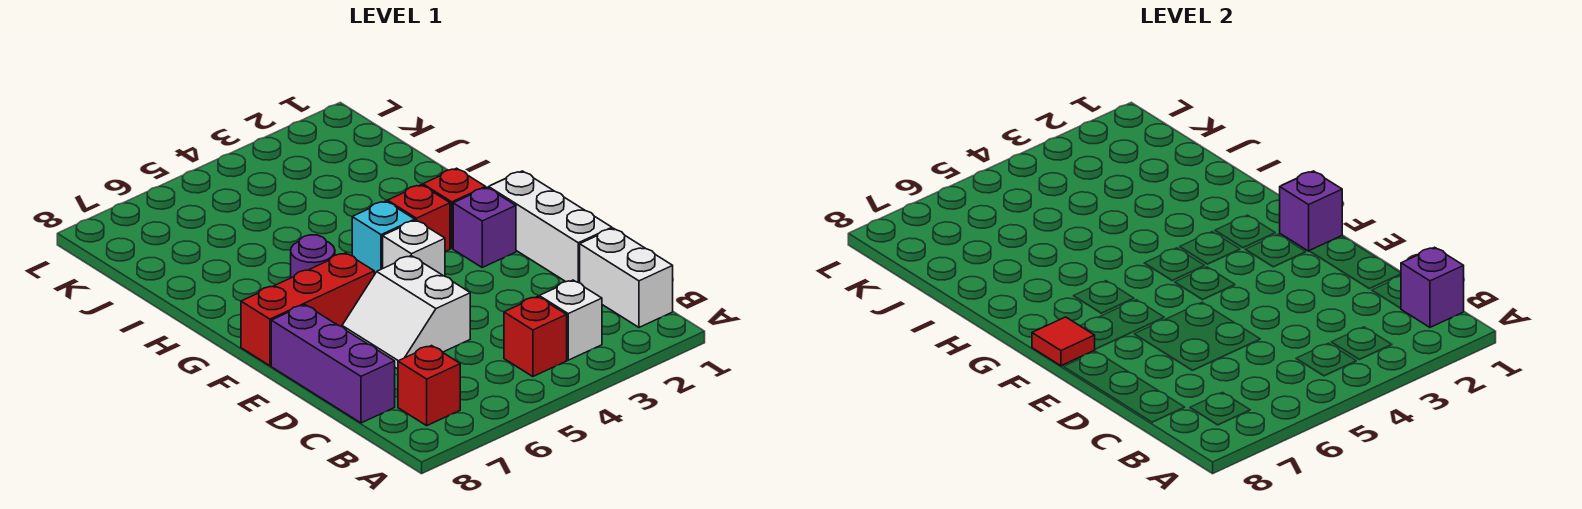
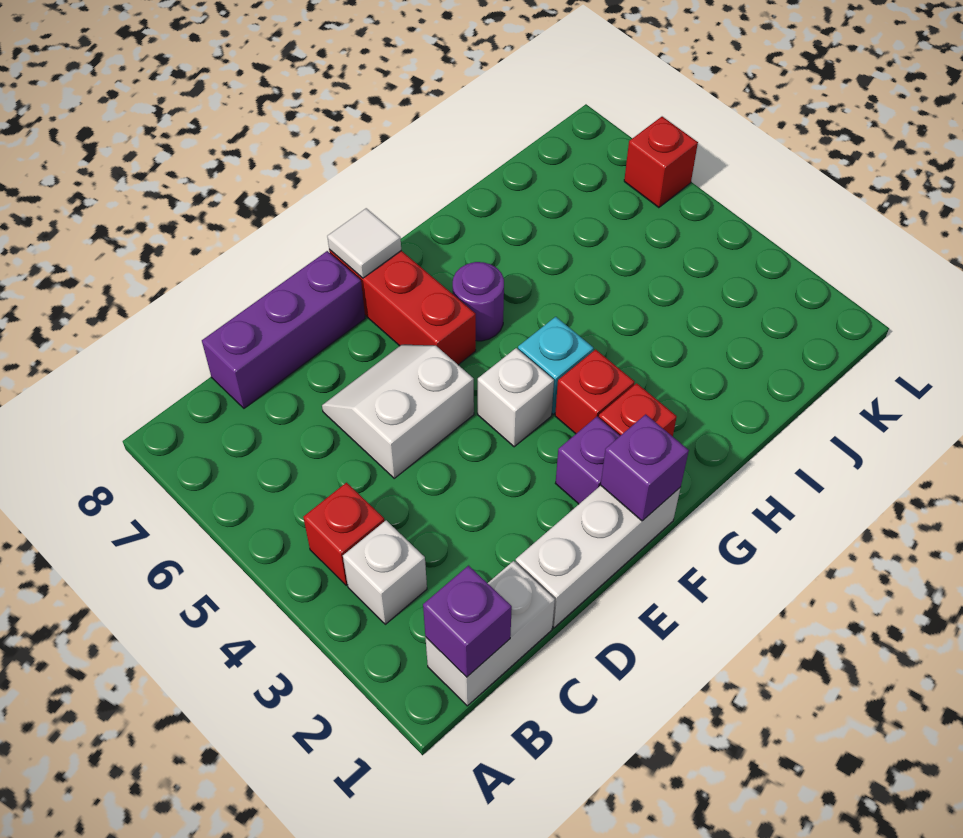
red brick B7 level 1 -> red brick L6 level 1
red tile F8 level 2 -> white tile F8 level 2

